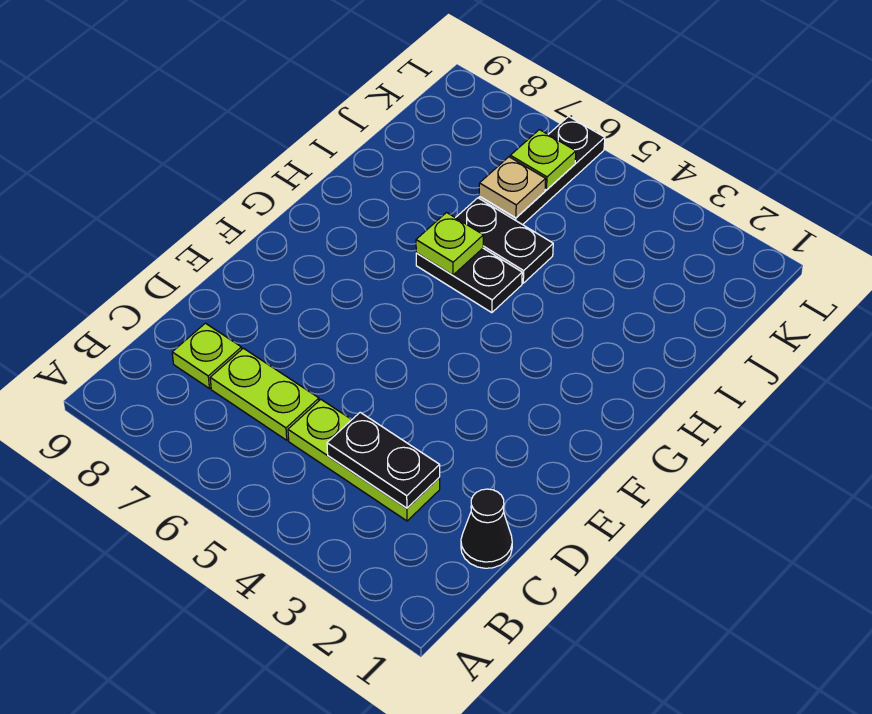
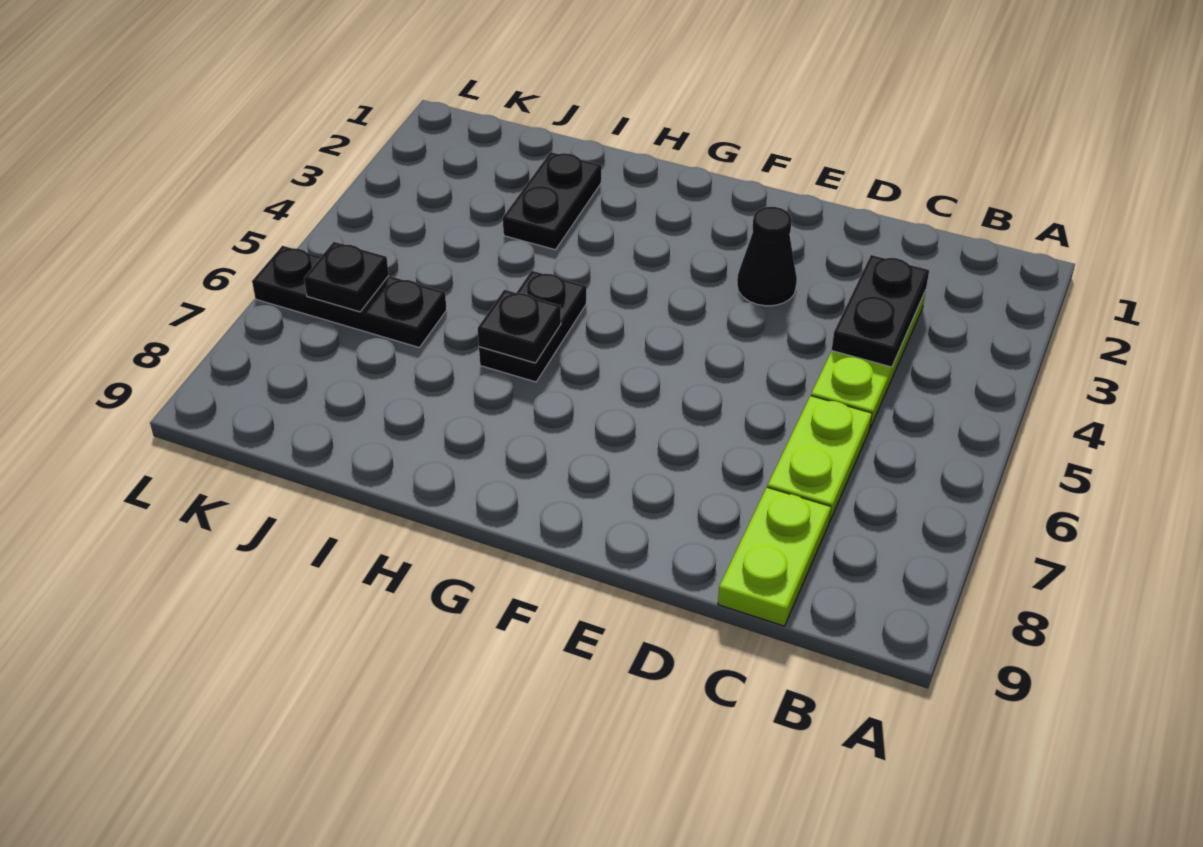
black cone C1 level 1 -> black cone E3 level 1
lime plate C8 level 1 -> lime plate C8:C9 level 1
lime plate H6 level 2 -> black plate H6 level 2
black plate I5:I6 level 1 -> black plate I2:I3 level 1
tan plate J6 level 2 -> none
lime plate K6 level 2 -> black plate K6 level 2

